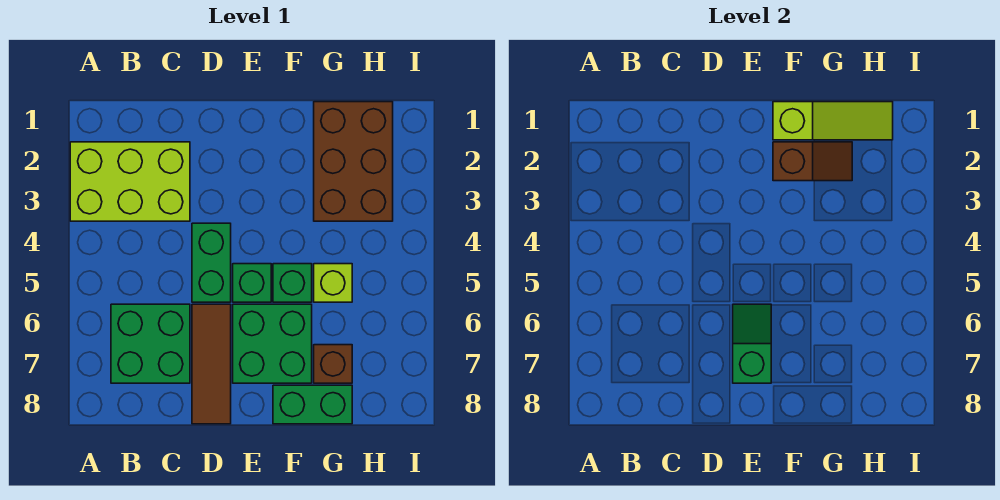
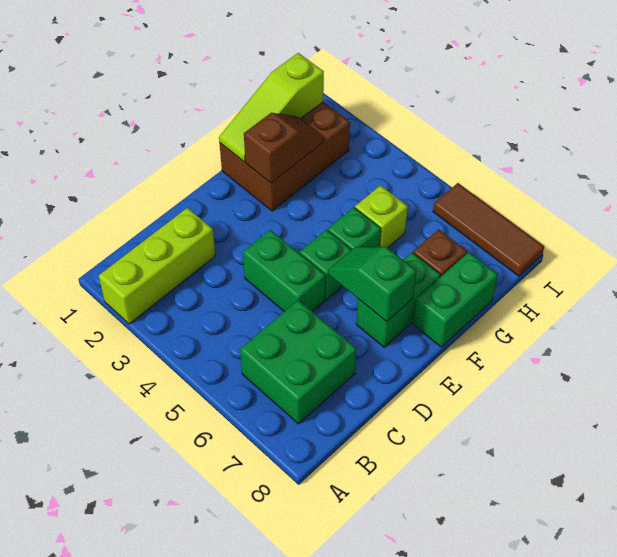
lime brick A2:C3 level 1 -> lime brick A2:C2 level 1
brown tile D6:D8 level 1 -> brown tile I6:I8 level 1
green brick E6:F7 level 1 -> green brick E7:F7 level 1
lime slope F1:H1 level 2 top F -> lime slope F1:H1 level 2 top H
brown brick G1:H3 level 1 -> brown brick F1:H2 level 1

